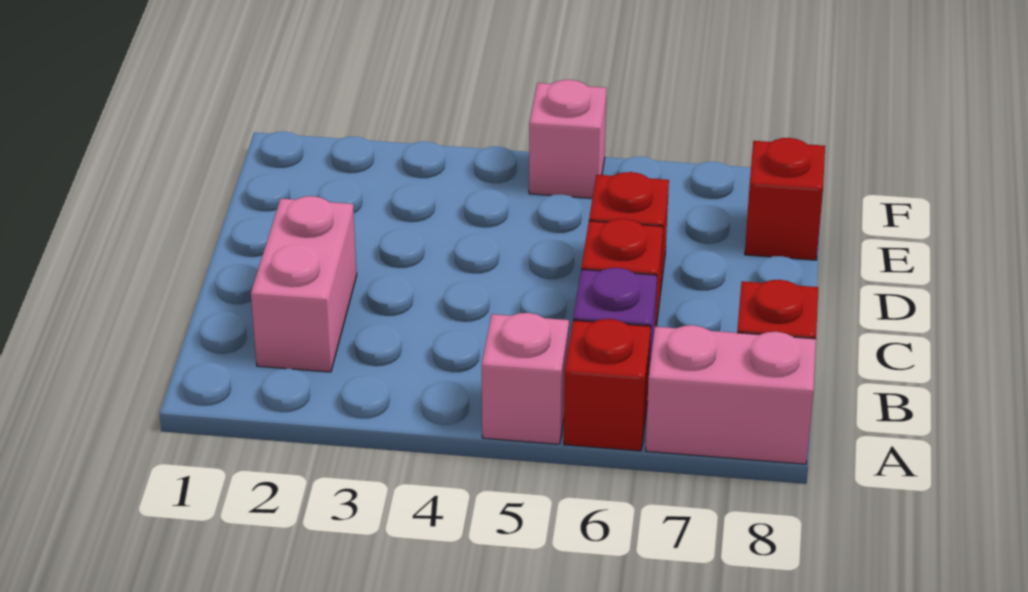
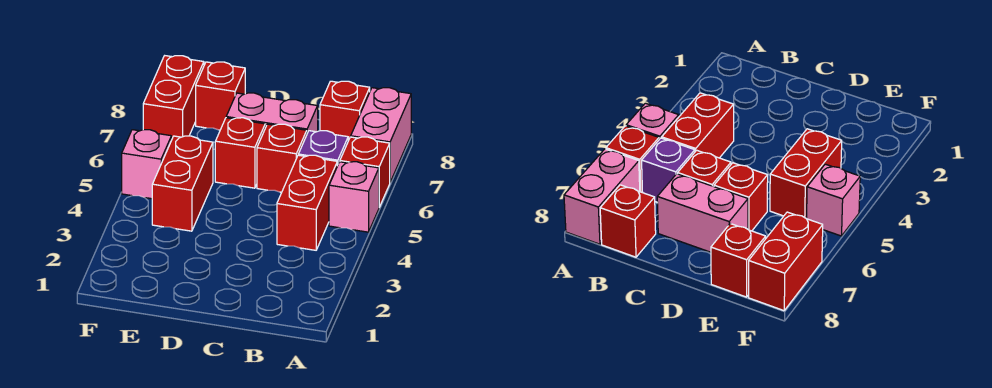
pink brick B2:C2 level 1 -> pink brick C7:D7 level 1
none -> red brick B4:B5 level 1
none -> red brick E4:E5 level 1
none -> red brick F7:F8 level 1

